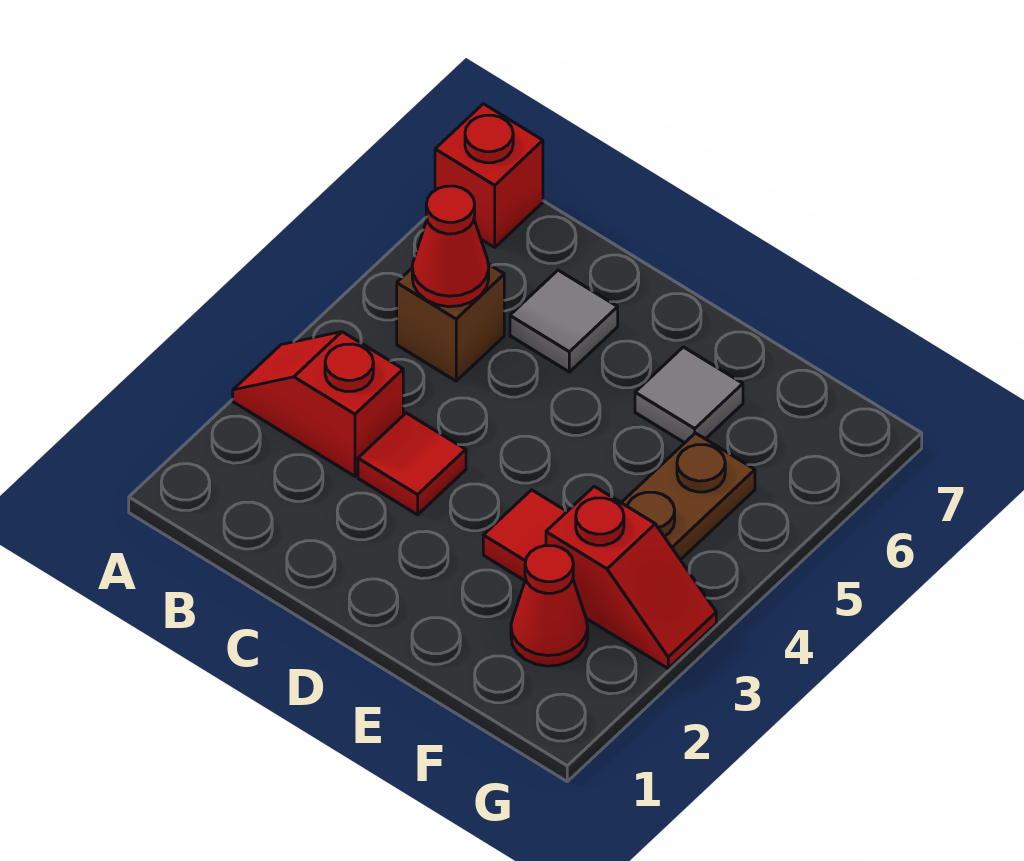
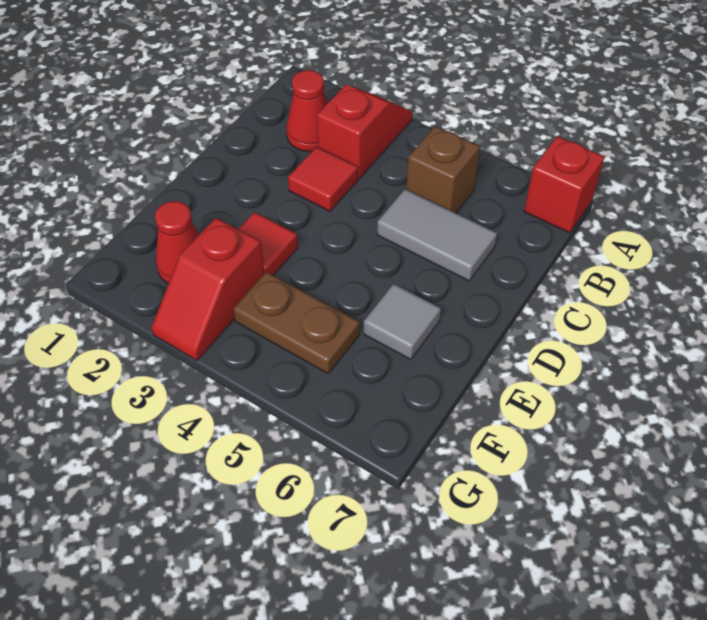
red cone B5 level 2 -> red cone B2 level 1
grey tile C6 level 1 -> grey tile C5:C6 level 1

